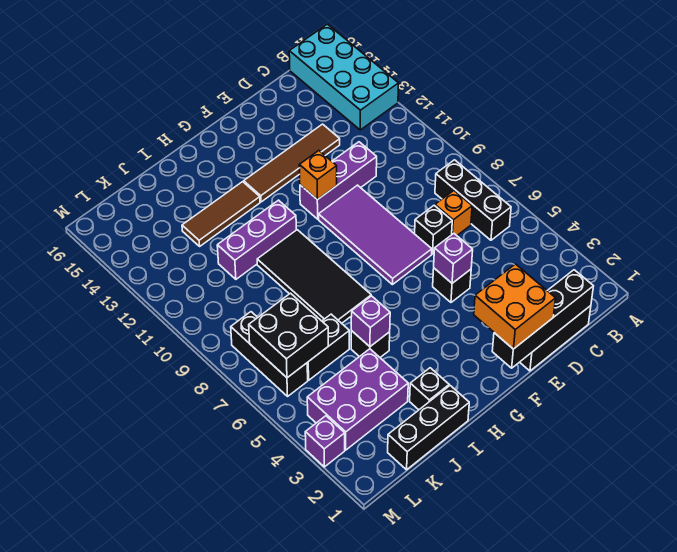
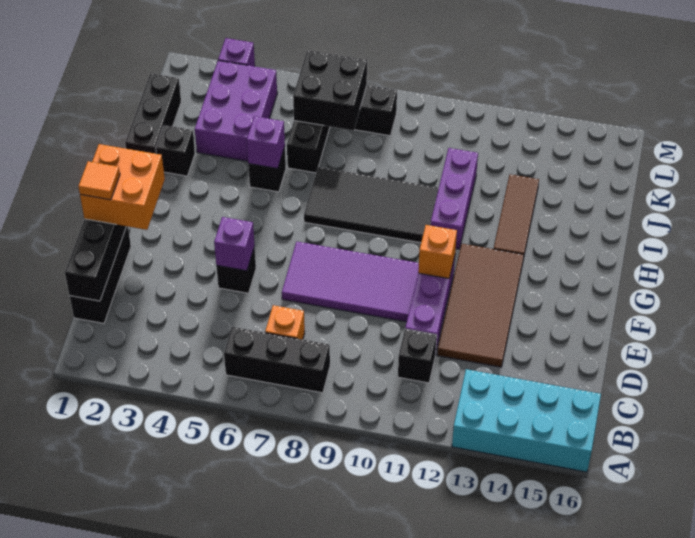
black brick D7 level 1 -> black brick C11 level 1
brown tile D13:G13 level 1 -> brown tile D12:G13 level 1
none -> orange tile E1 level 4

